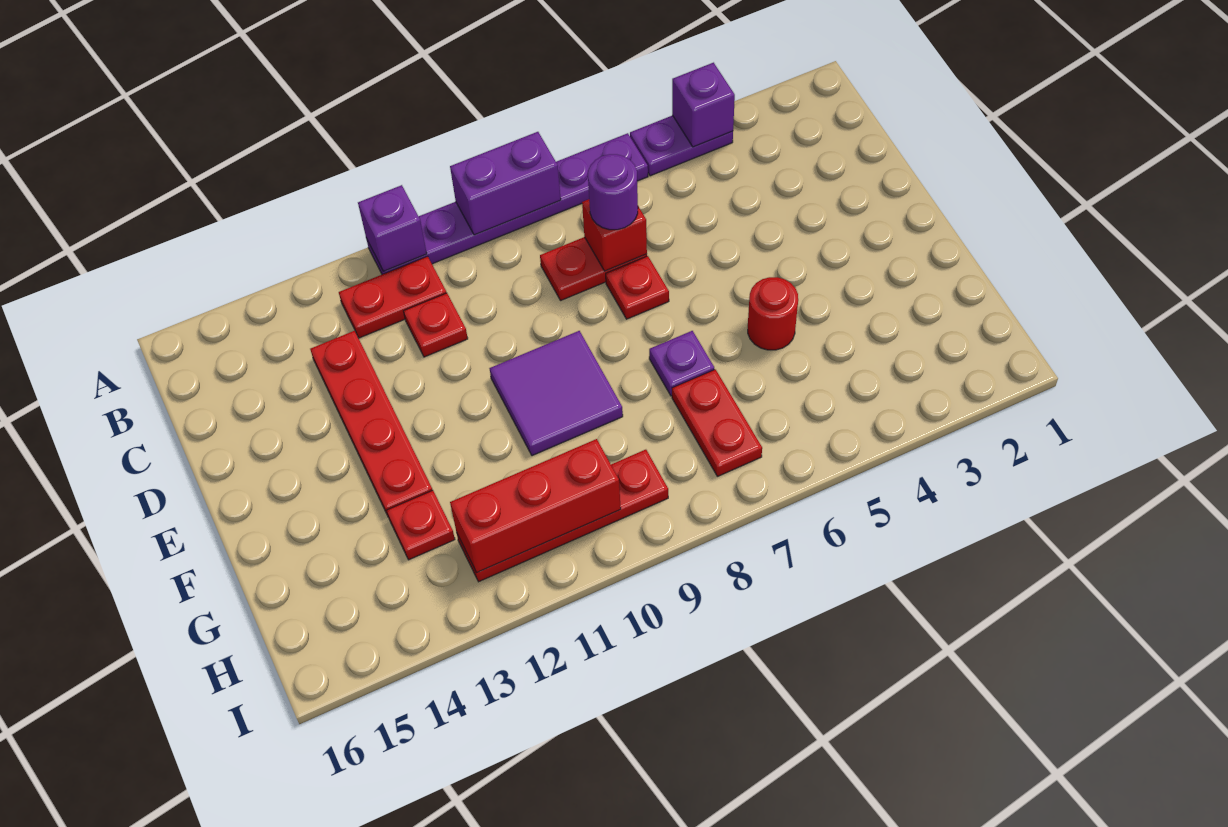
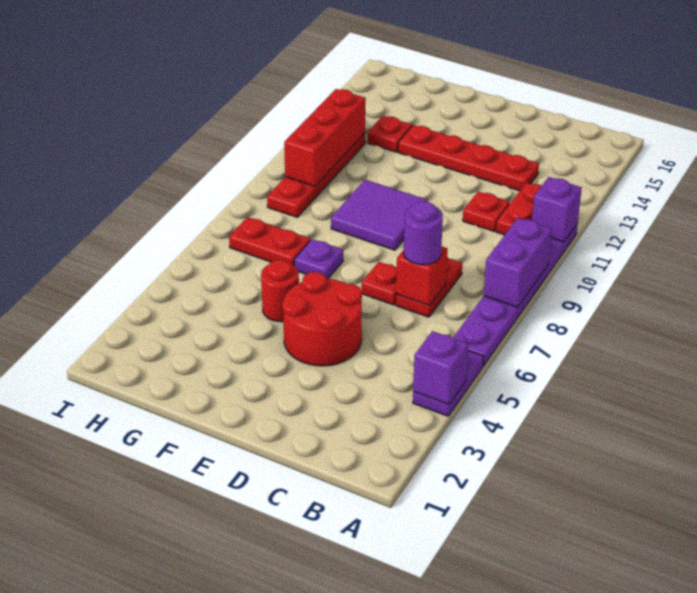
none -> red round brick D4:E5 level 1

